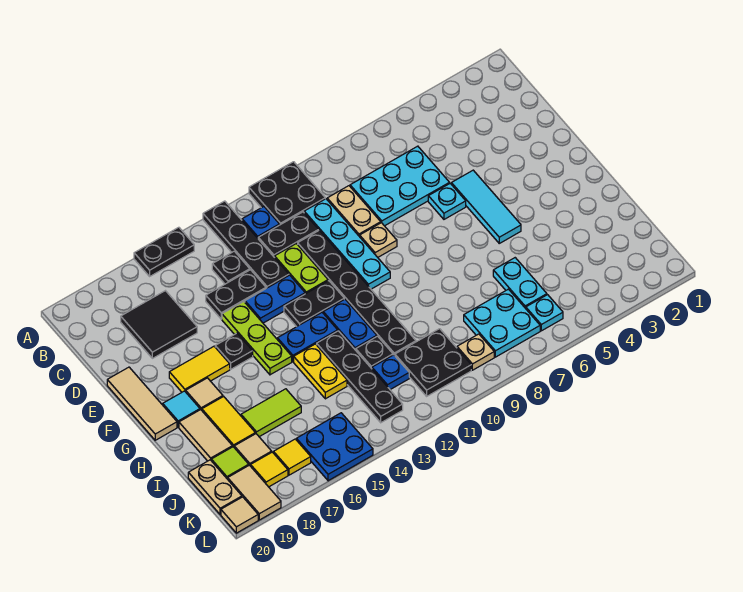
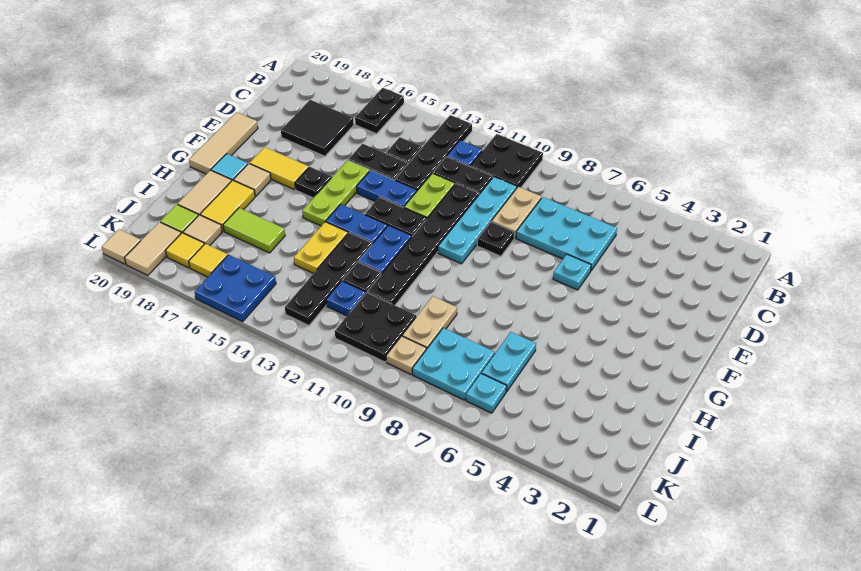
black plate A15:A16 level 1 -> black plate A16:B16 level 1
cyan tile E5:G5 level 1 -> none
tan plate E9 level 1 -> black plate E9 level 1
tan plate J20:K20 level 1 -> tan plate I9:J9 level 1

